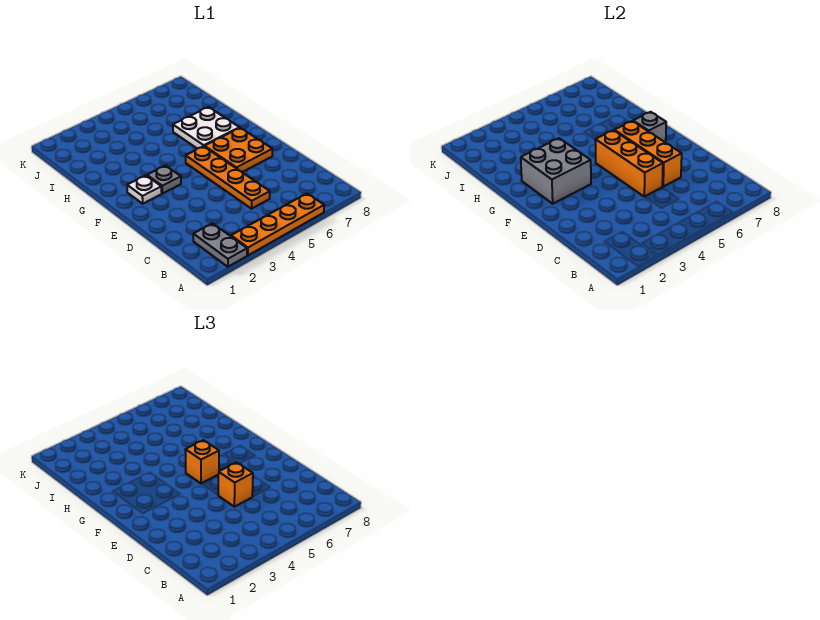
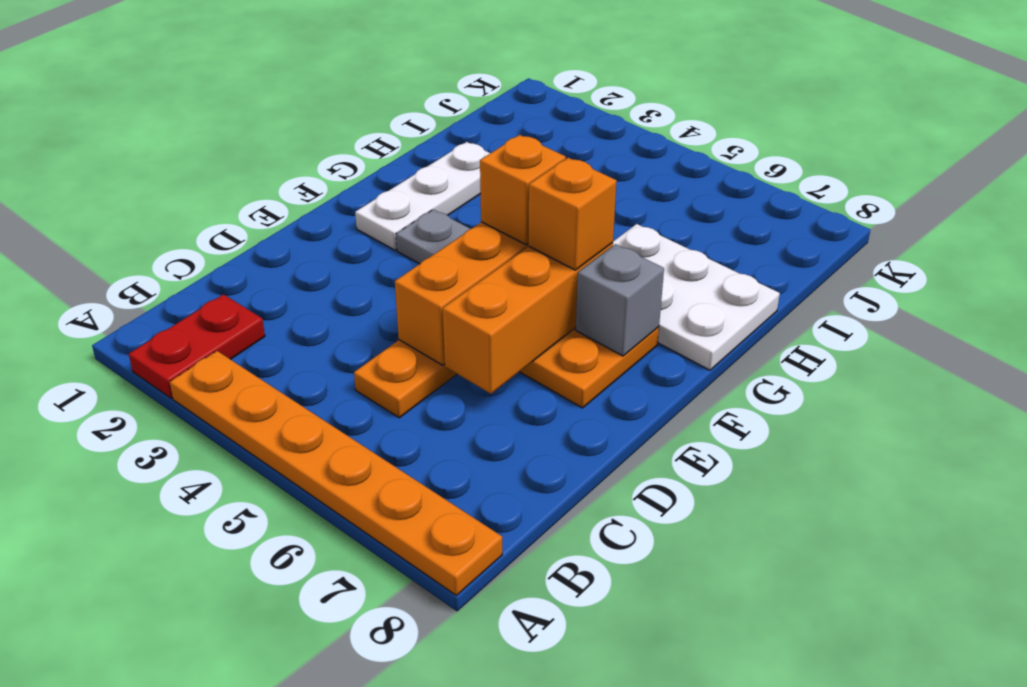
grey plate A2:B2 level 1 -> red plate A2:B2 level 1
orange plate A3:A6 level 1 -> orange plate A3:A8 level 1
orange brick D5 level 3 -> orange brick F6 level 3
white plate F2 level 1 -> white plate F2:H2 level 1
grey brick F2:G3 level 2 -> none
white plate G6:H7 level 1 -> white plate G6:H8 level 1

